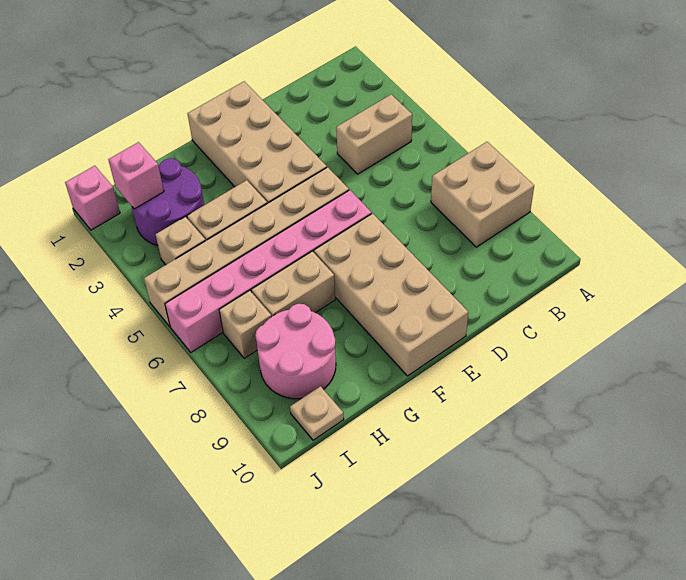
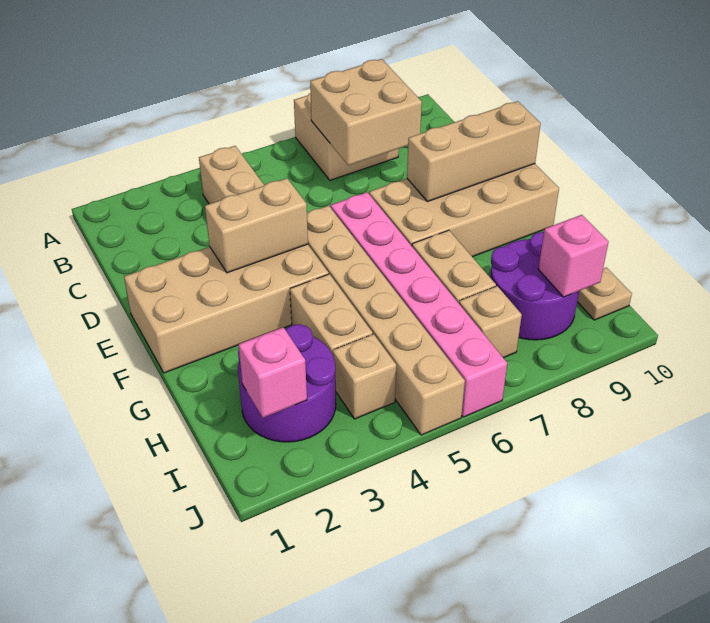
none -> tan brick B7:C8 level 2
none -> tan brick E3:E4 level 2
none -> tan brick E8:E10 level 2
pink round brick H8:I9 level 1 -> purple round brick H8:I9 level 1
pink brick J1 level 1 -> pink brick I9 level 2

